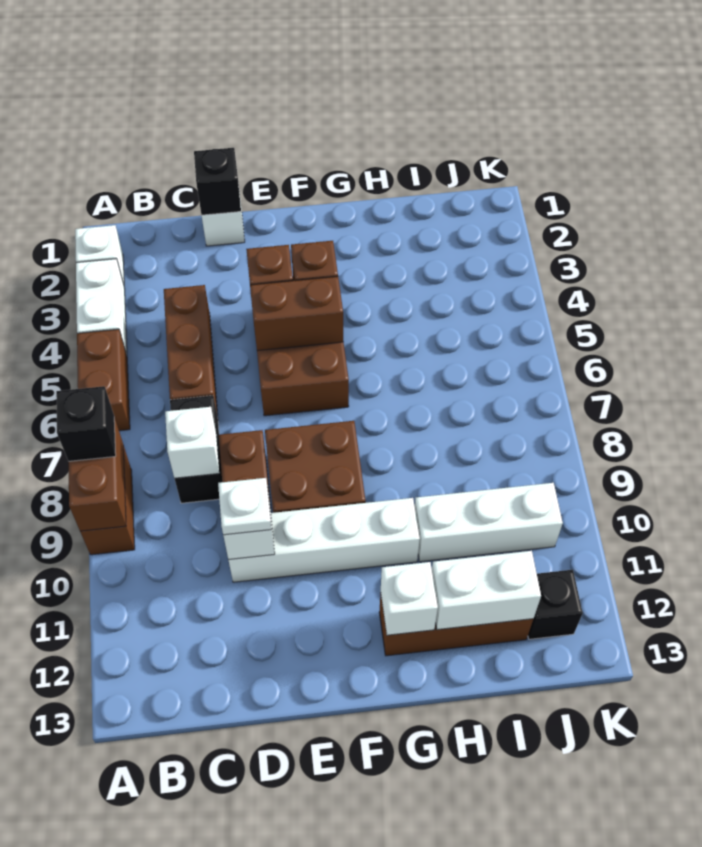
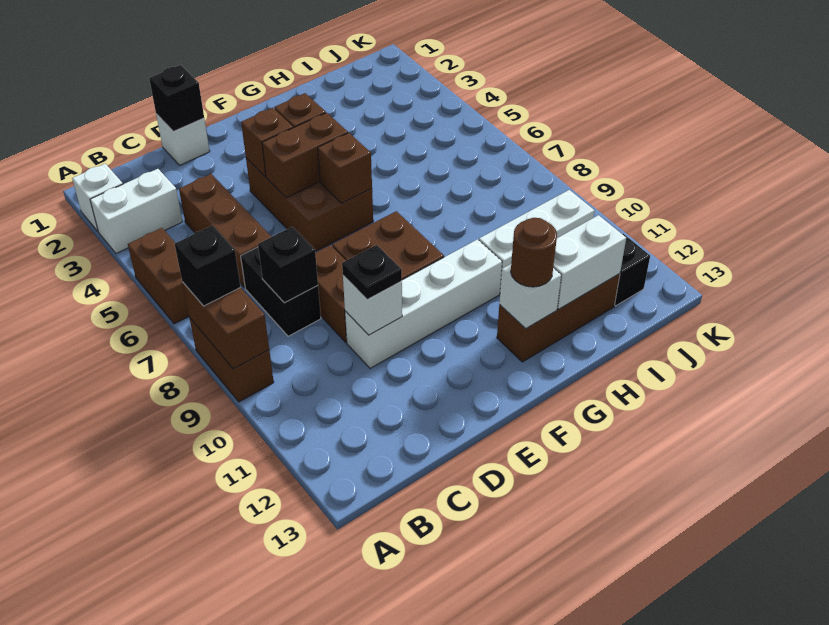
white brick A3:A4 level 1 -> white brick A3:B3 level 1
white brick C8 level 2 -> black brick C8 level 2
white plate D10 level 3 -> black plate D10 level 3
none -> brown brick F6 level 2
none -> brown round brick G12 level 3

